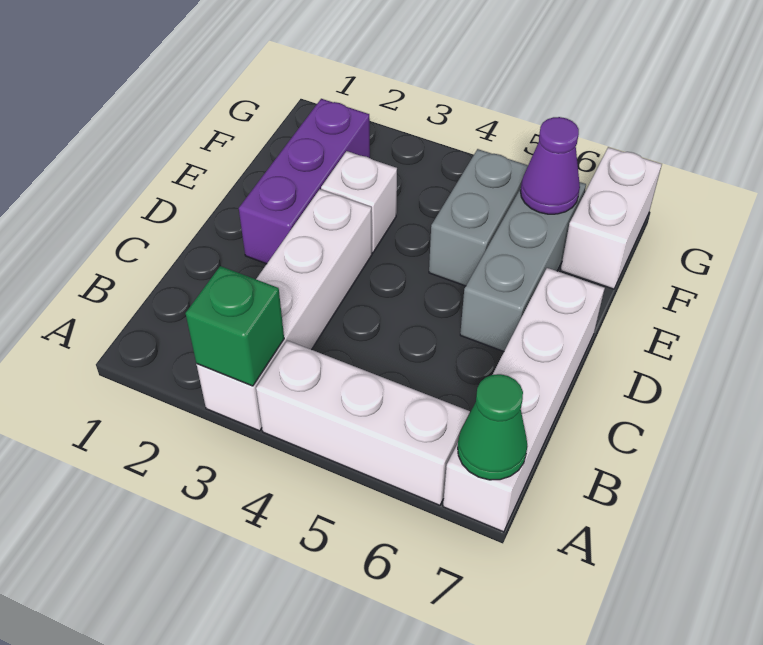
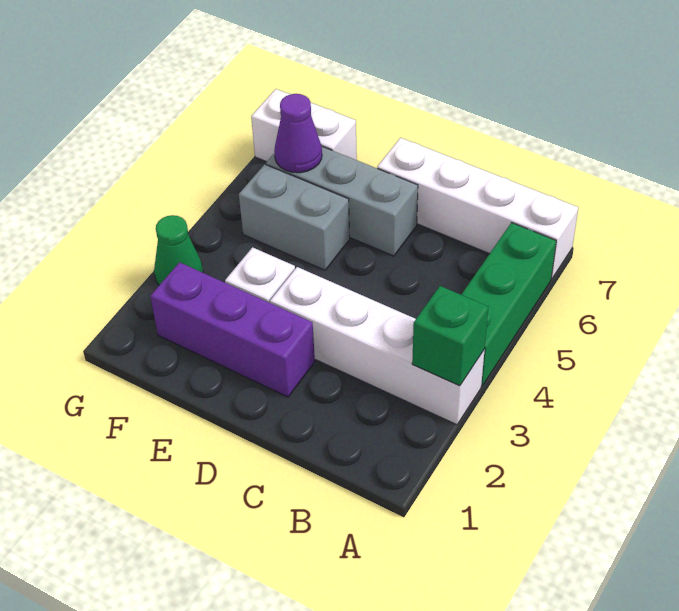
white brick A4:A6 level 1 -> green brick A4:A6 level 1
green cone A7 level 2 -> green cone G3 level 1

